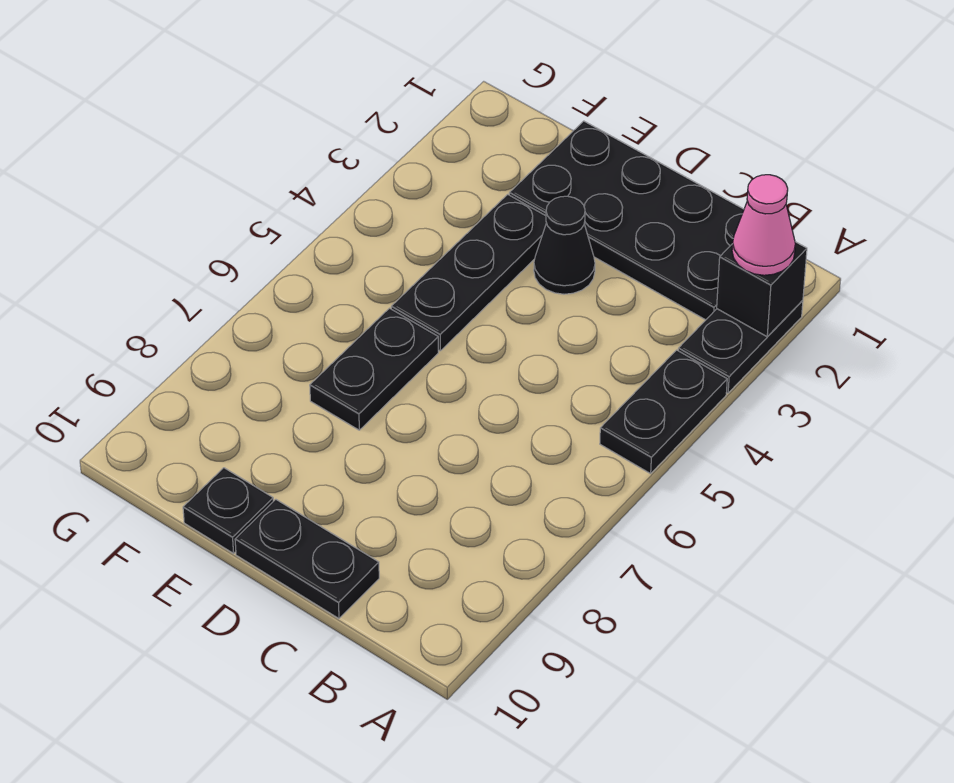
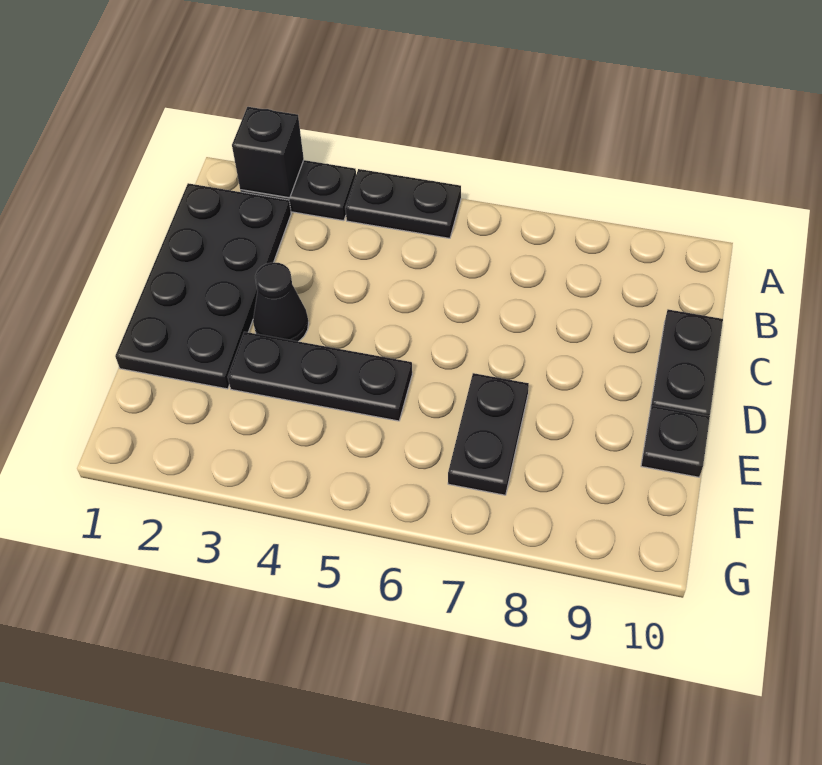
pink cone A2 level 3 -> none
black plate E6:E7 level 1 -> black plate E7:F7 level 1

